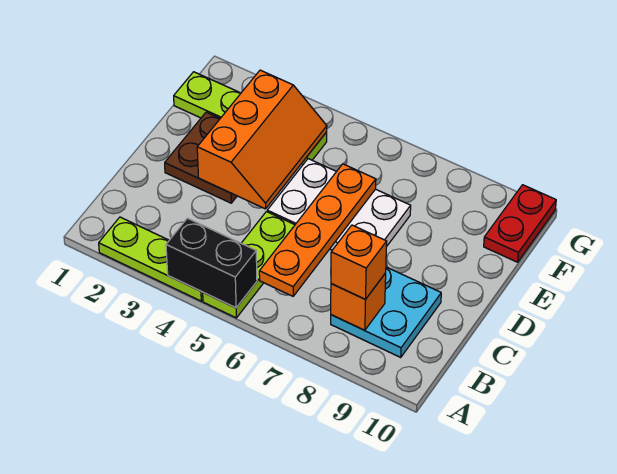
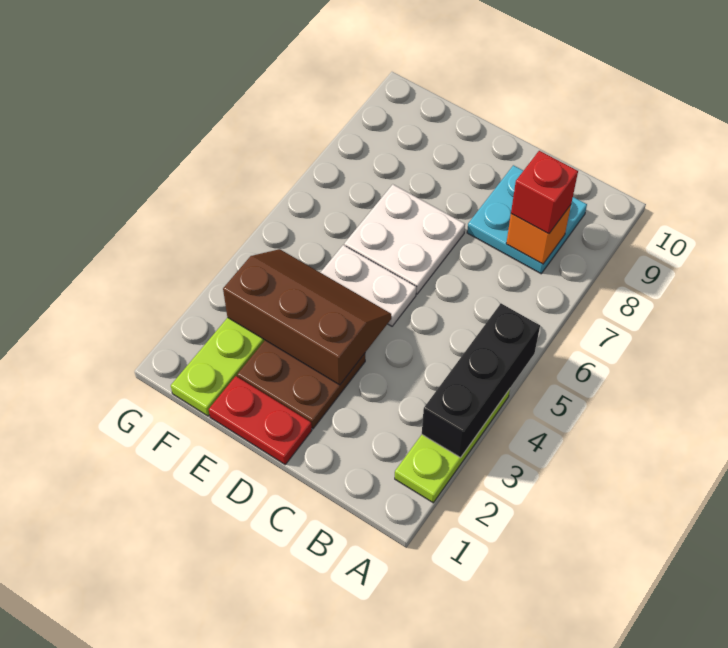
black brick A4:A5 level 2 -> black brick A3:A5 level 2
lime plate A5:C5 level 1 -> none
orange plate B6:E6 level 2 -> none
orange brick B8 level 3 -> red brick B8 level 3
orange slope D3:F4 level 2 top 3 -> brown slope D3:F4 level 2 top 3
red plate F10:G10 level 1 -> red plate D1:E1 level 1

